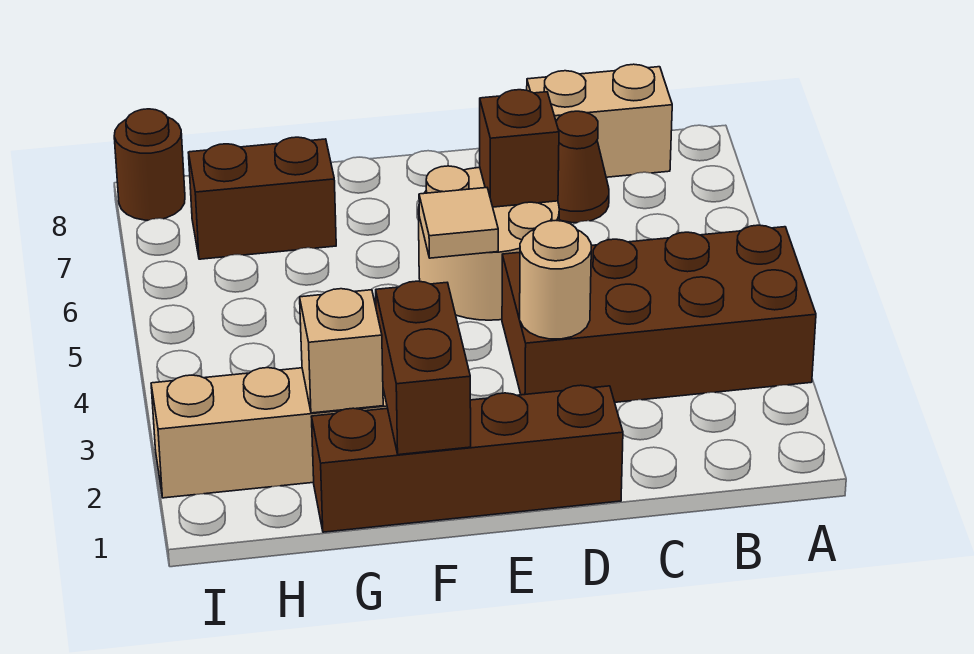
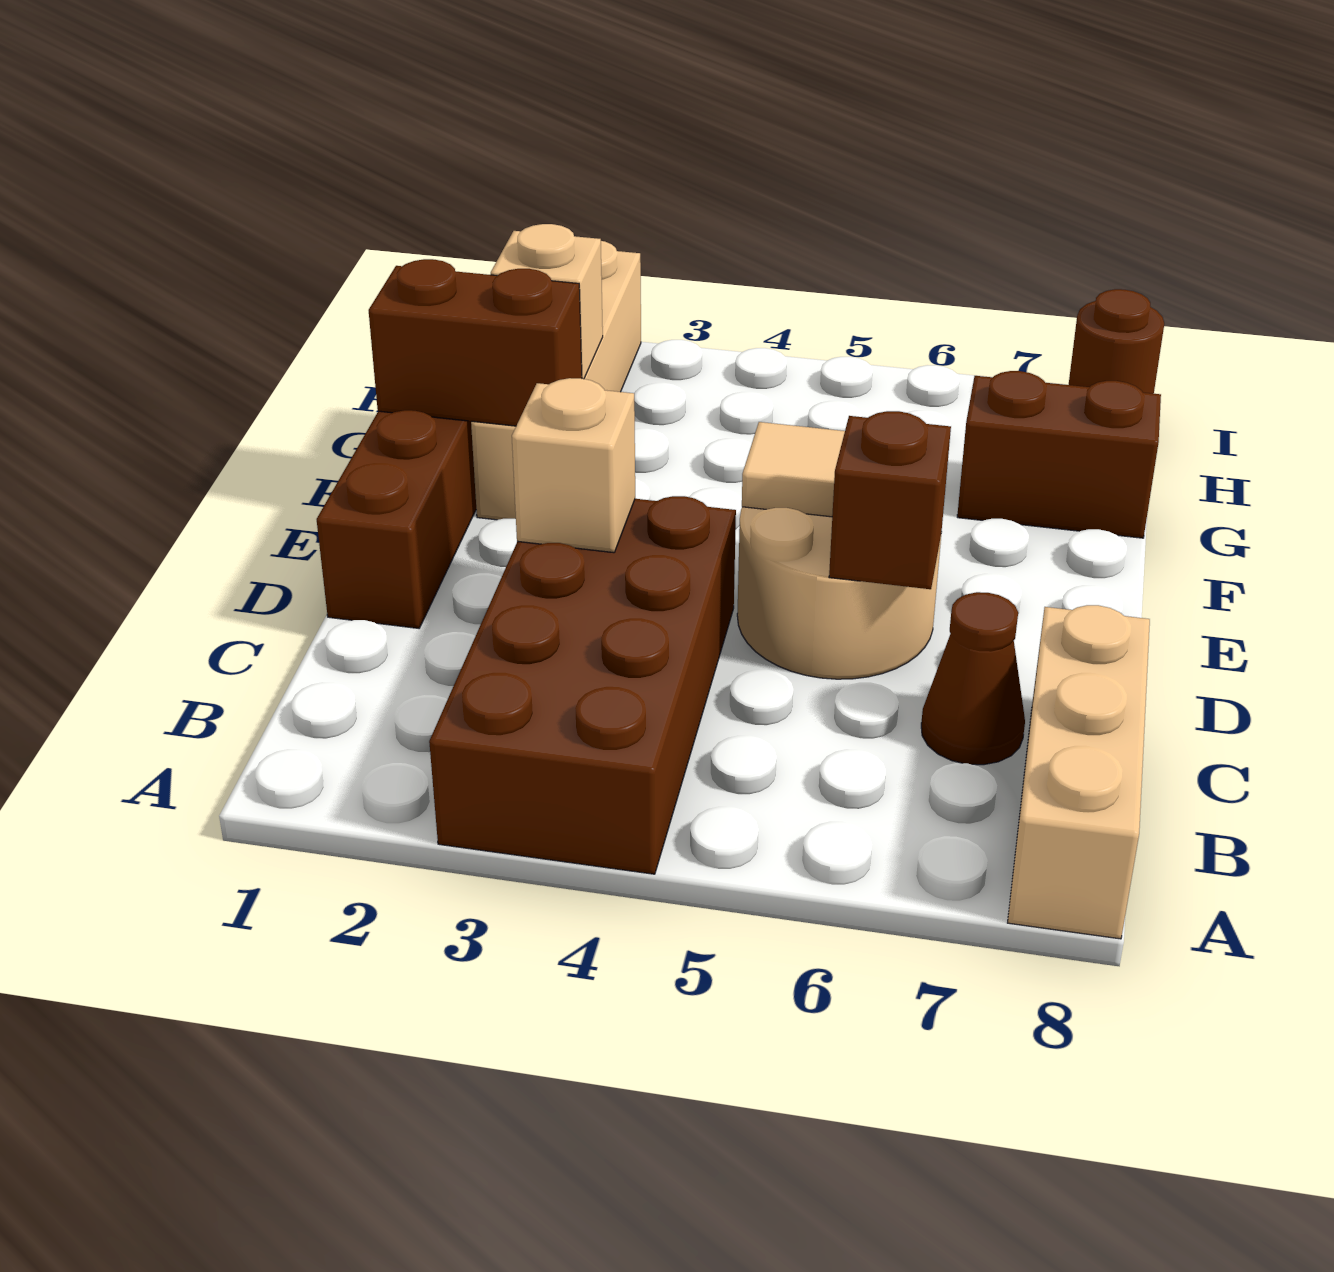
tan brick B8:C8 level 1 -> tan brick A8:C8 level 1
tan round brick D3 level 2 -> tan brick D3 level 2
brown brick G7:H7 level 1 -> brown brick G7:G8 level 1

